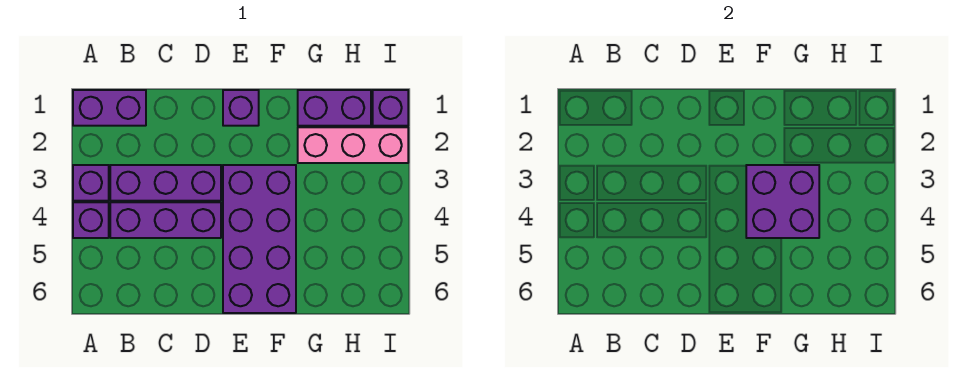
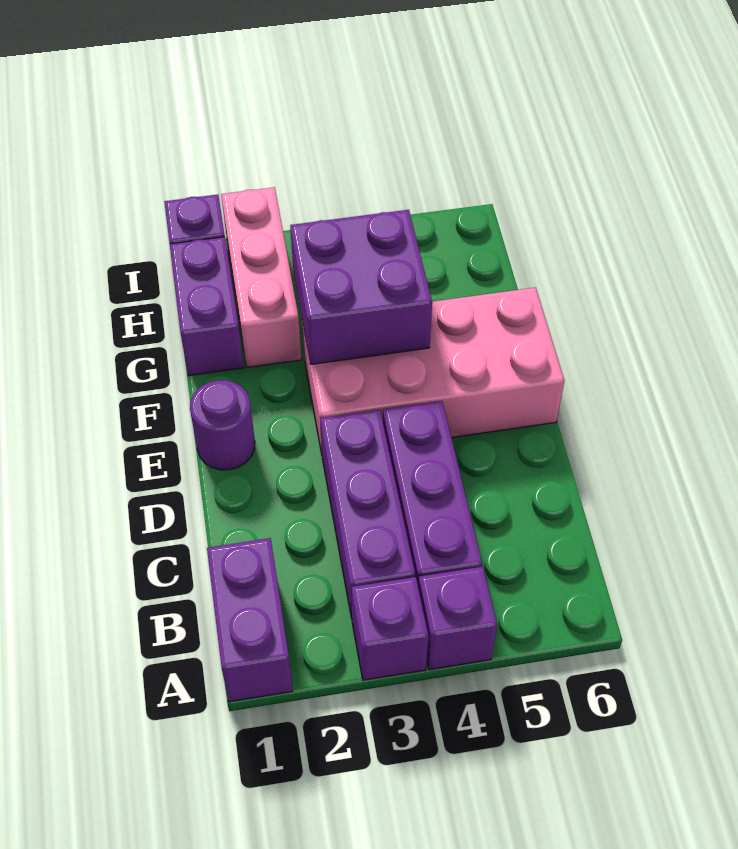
purple brick E1 level 1 -> purple round brick E1 level 1
purple brick E3:F6 level 1 -> pink brick E3:F6 level 1

